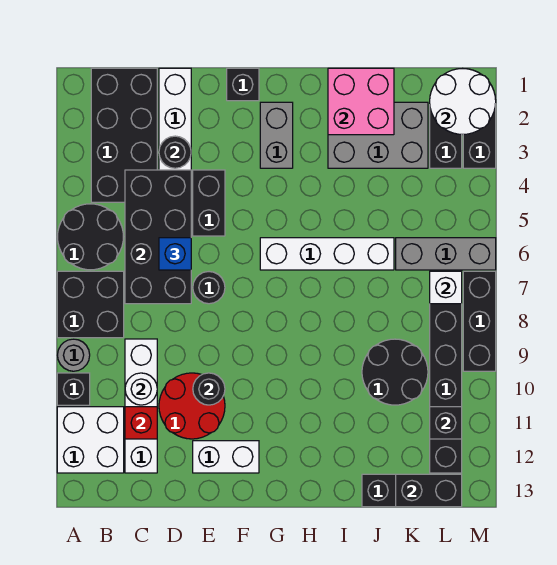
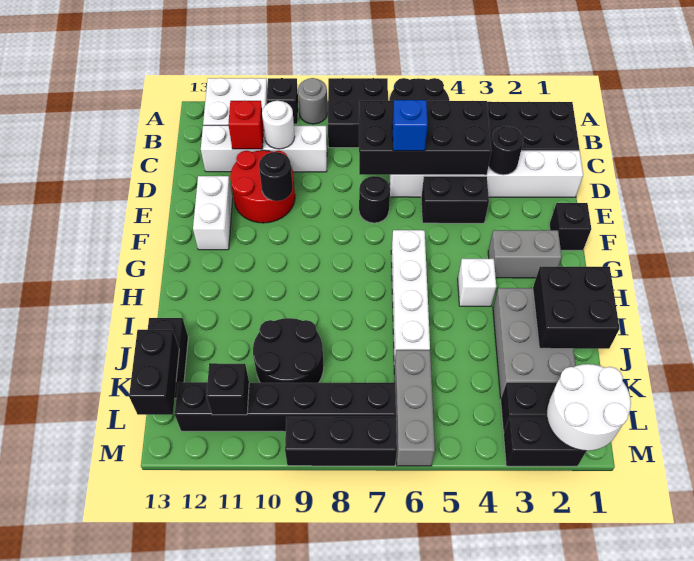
pink brick I1:J2 level 2 -> black brick I1:J2 level 2
white brick L7 level 2 -> white brick H4 level 1

